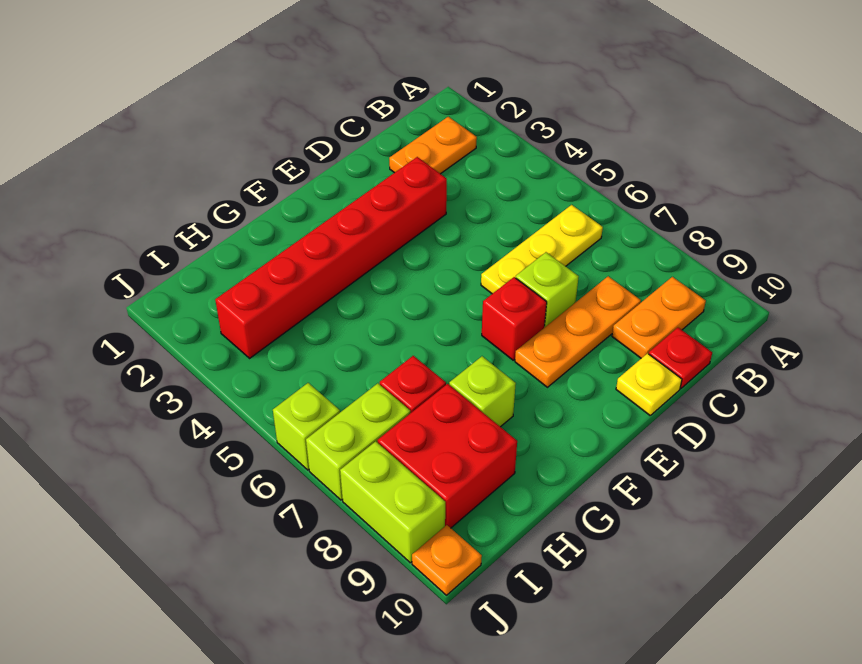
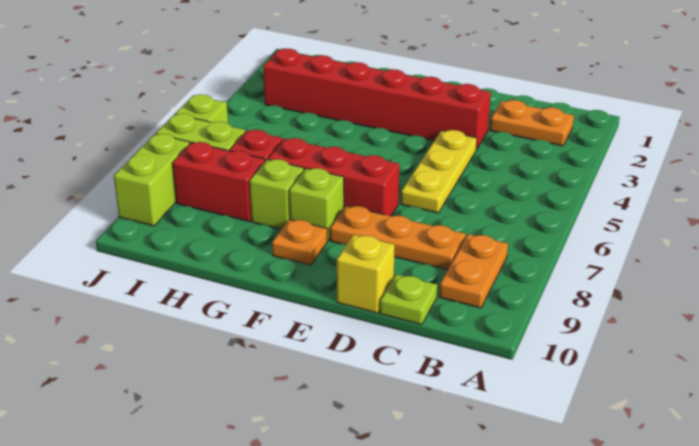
yellow plate B6:D6 level 1 -> yellow plate D4:D6 level 1
orange plate B9:C9 level 1 -> orange plate B8:B9 level 1
red plate C10 level 1 -> lime plate C10 level 1
lime brick D7 level 1 -> lime brick F8 level 1
yellow plate D10 level 1 -> yellow brick D10 level 1
red brick E7 level 1 -> red brick E7:G7 level 1
red brick H8:I9 level 1 -> red brick H8:I8 level 1
orange plate J10 level 1 -> orange plate F9 level 1

